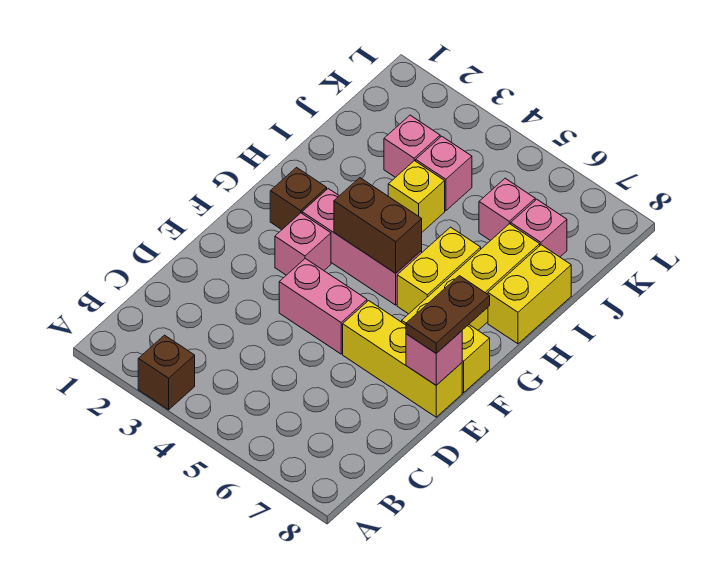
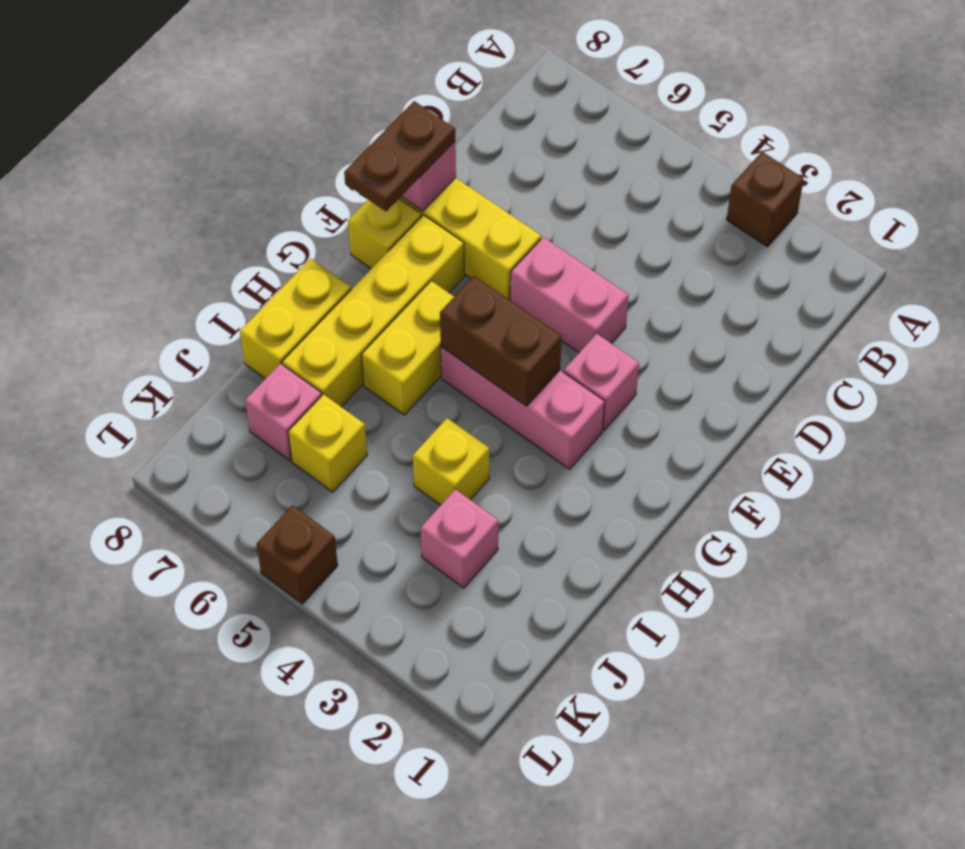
brown brick G2 level 1 -> brown brick L5 level 1
pink brick J4 level 1 -> none
pink brick J6 level 1 -> yellow brick J6 level 1

